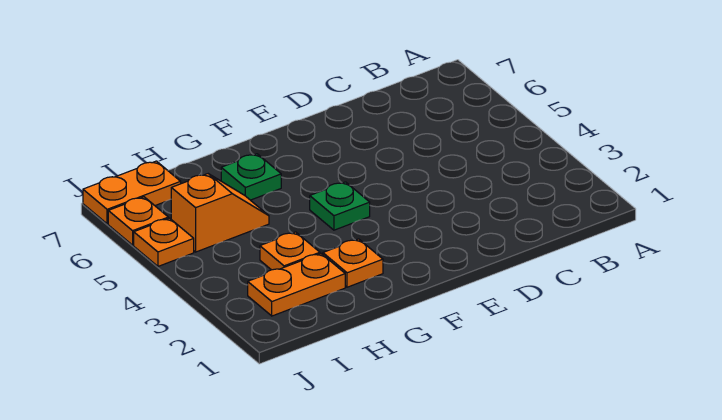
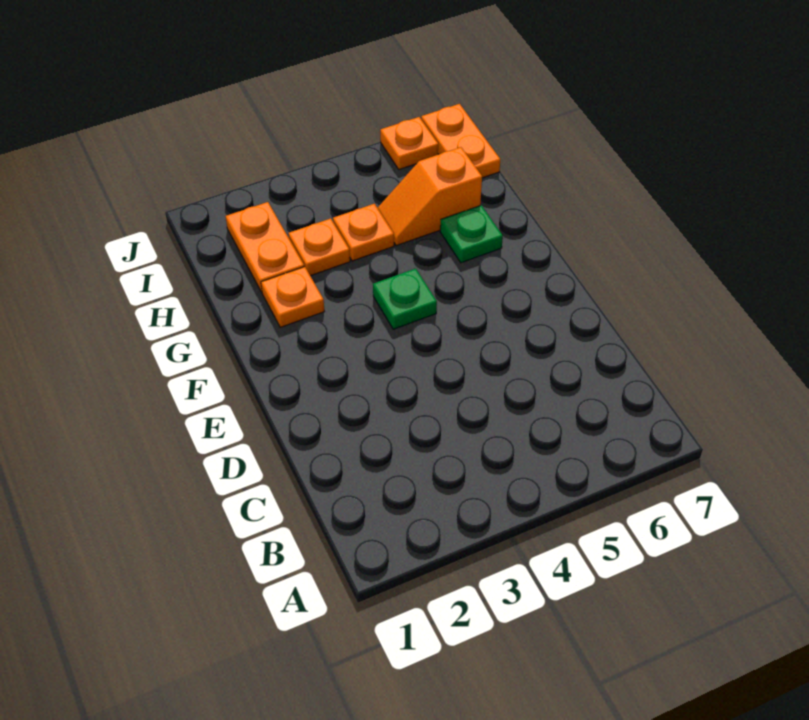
orange slope H5:I5 level 1 top I -> orange slope H5:H6 level 1 top 6
orange plate J5 level 1 -> orange plate H4 level 1

